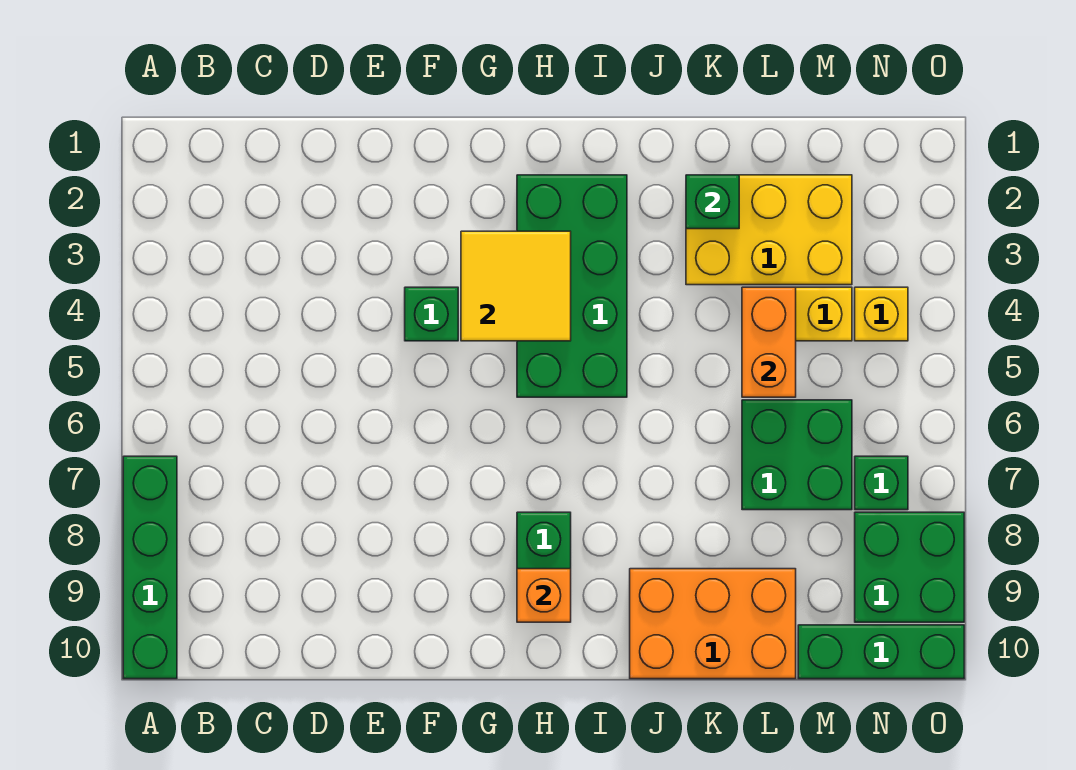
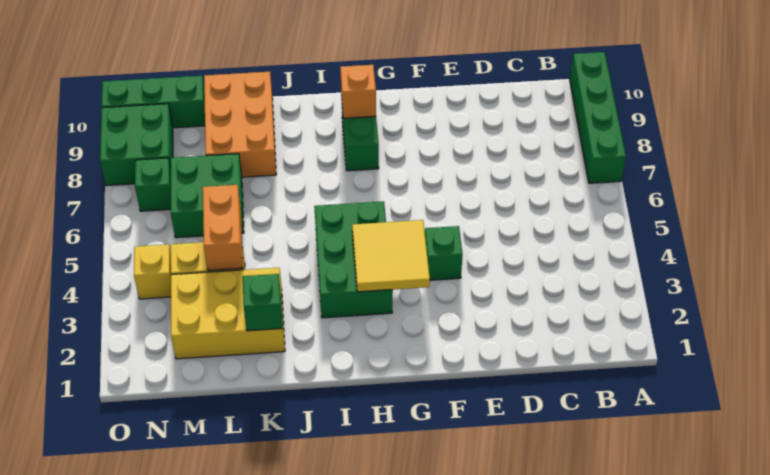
green brick H2:I5 level 1 -> green brick H3:I5 level 1
orange brick J9:L10 level 1 -> orange brick K8:L10 level 1

